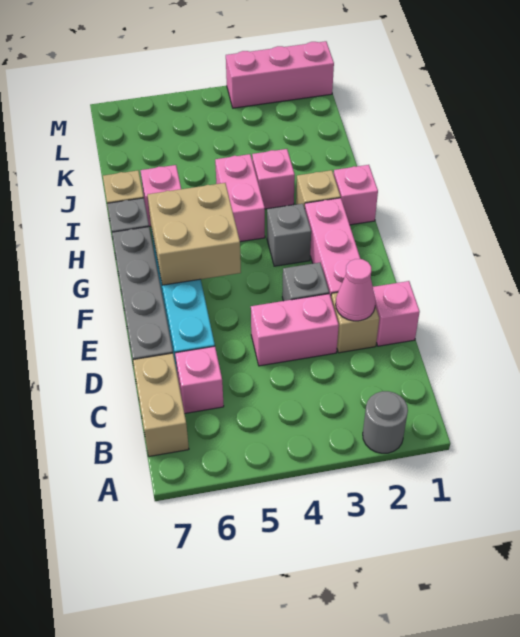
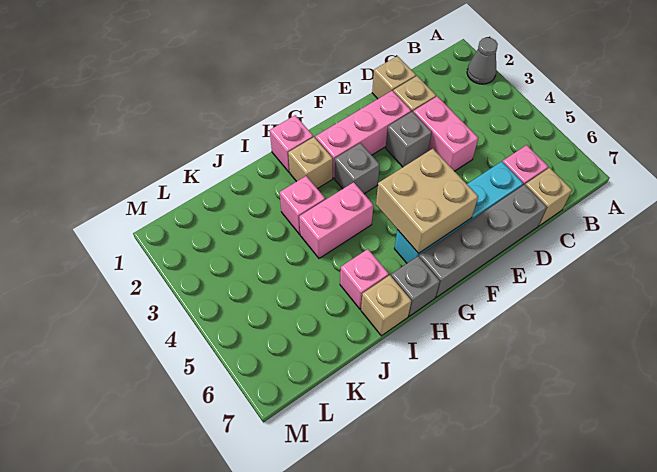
grey round brick A2 level 1 -> grey cone A2 level 1
tan brick B7:C7 level 1 -> tan brick C7 level 1
pink brick D1 level 1 -> tan brick D1 level 1
pink cone D2 level 2 -> none
pink brick M1:M3 level 1 -> none

